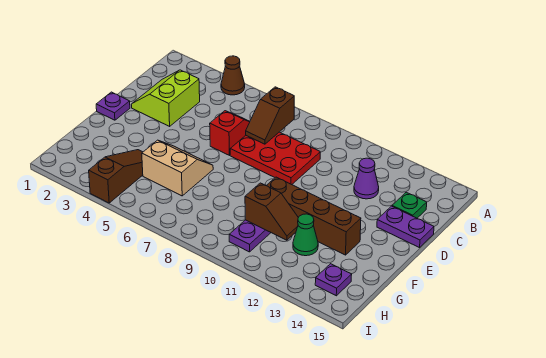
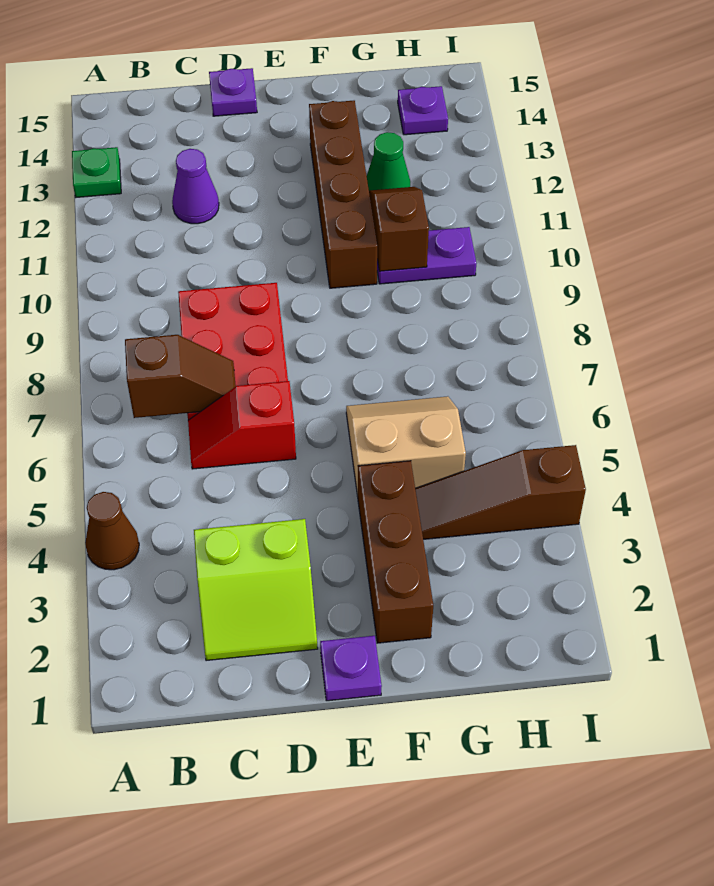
green plate C14 level 1 -> green plate A13 level 1
purple plate D14:D15 level 1 -> purple plate D15 level 1
none -> brown brick F2:F4 level 1
tan slope F5:G6 level 1 top G -> tan slope F5:G6 level 1 top 5

